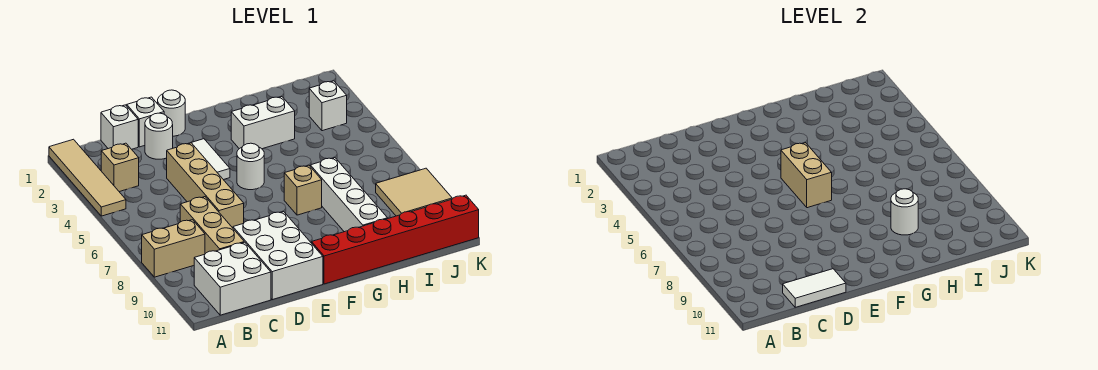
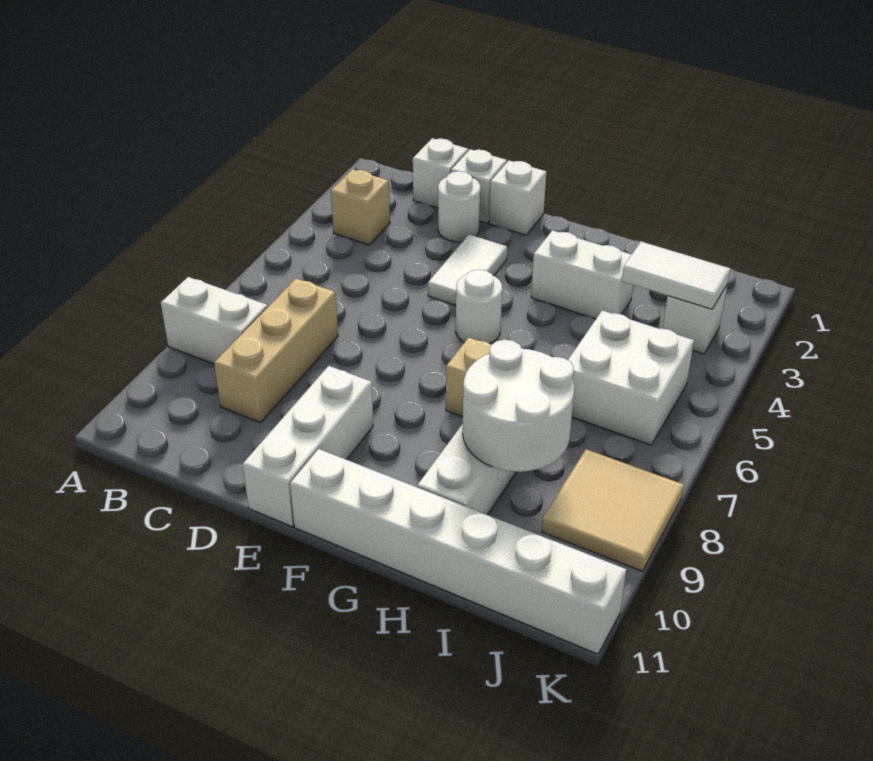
tan tile A1:A4 level 1 -> none
tan brick A8:B8 level 1 -> white brick A8:B8 level 1
white brick B10:C11 level 1 -> white brick I5:J6 level 1
white tile C11:D11 level 2 -> white tile I3:J3 level 2
tan brick D4:D7 level 1 -> none
white brick D9:E11 level 1 -> white brick E9:E11 level 1
white round brick E1 level 1 -> white brick E1 level 1
tan brick F5:F6 level 2 -> none
red brick F11:K11 level 1 -> white brick F11:K11 level 1
white round brick H9 level 2 -> white round brick H8:I9 level 2

